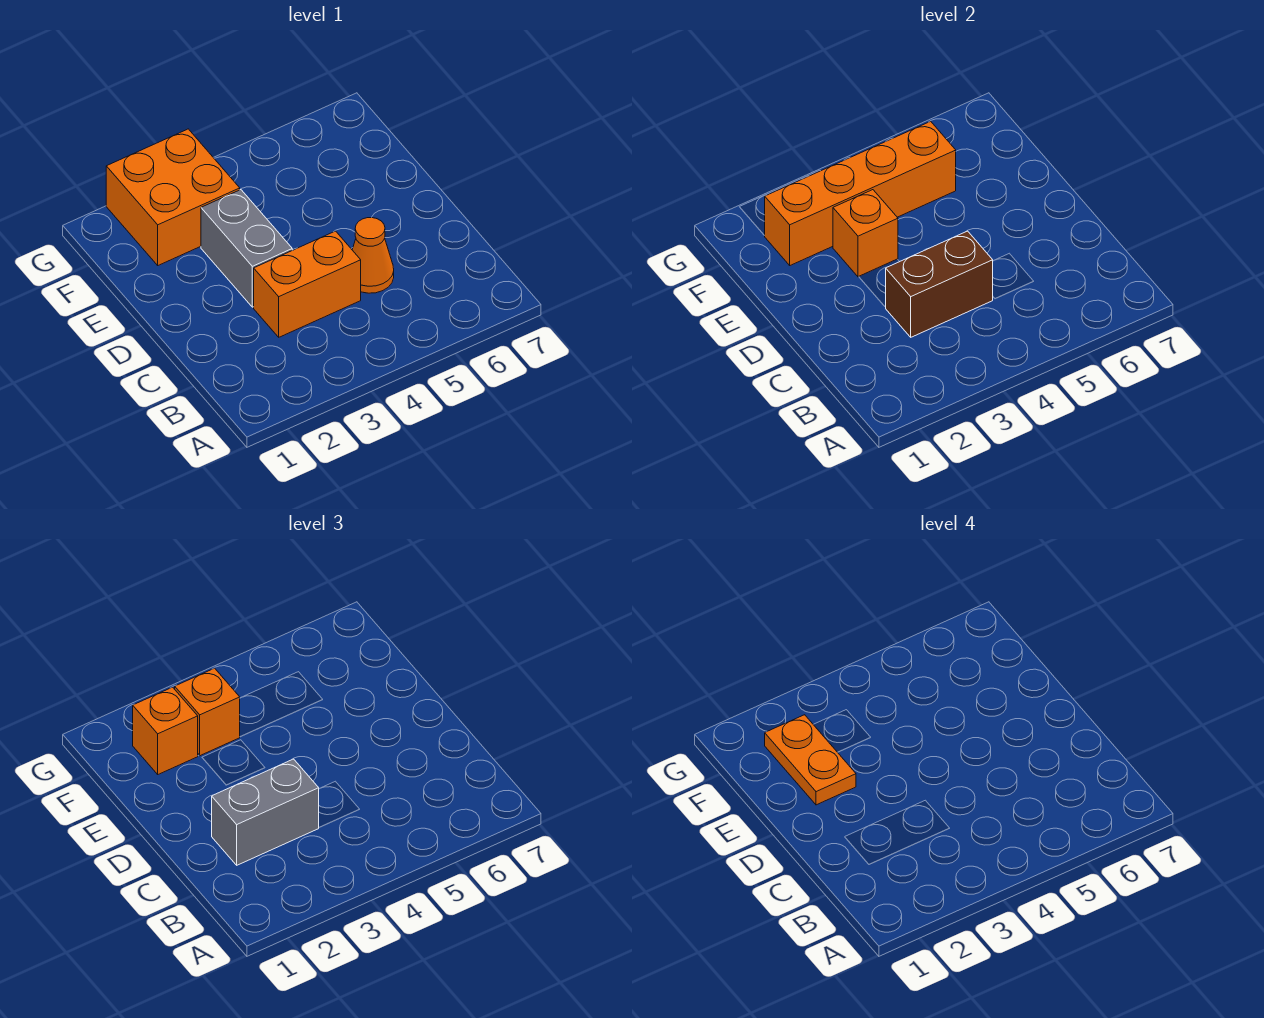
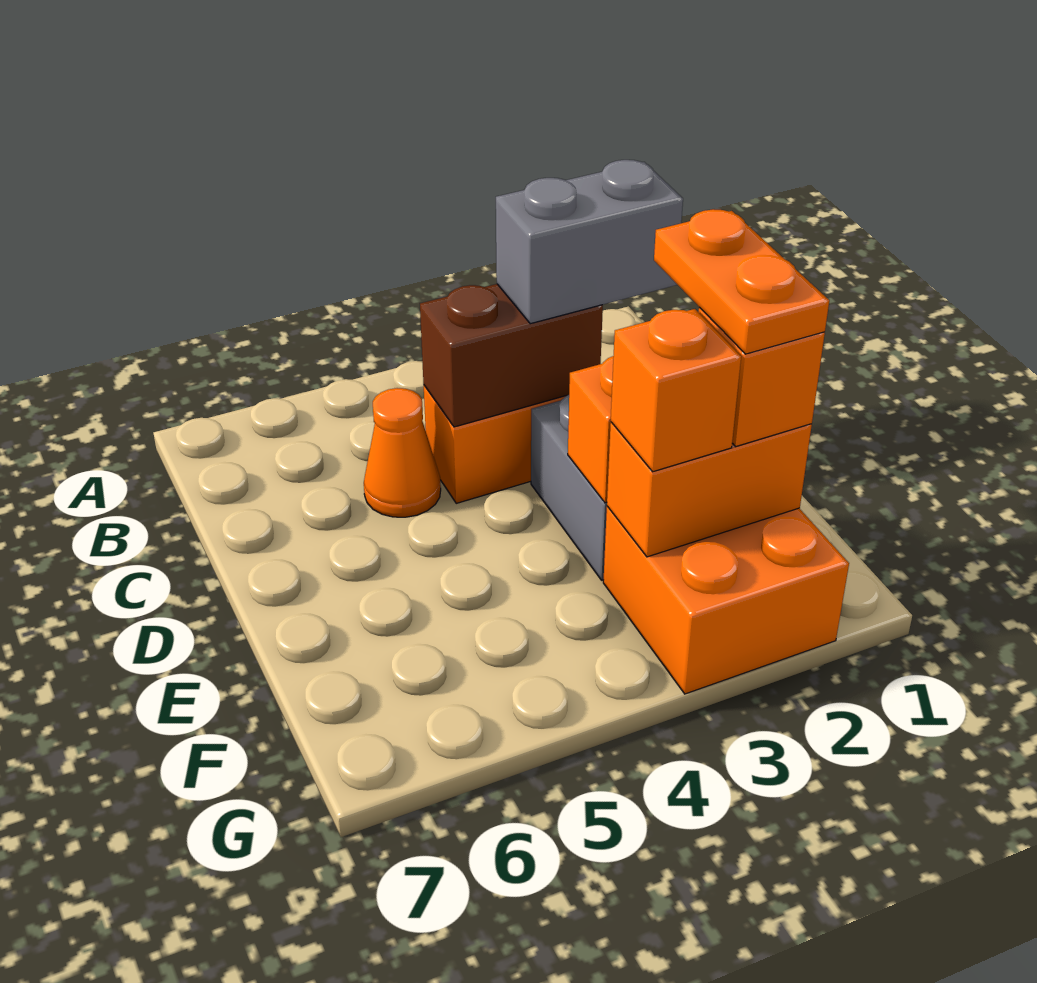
orange brick F2:F5 level 2 -> orange brick F2:F3 level 2

